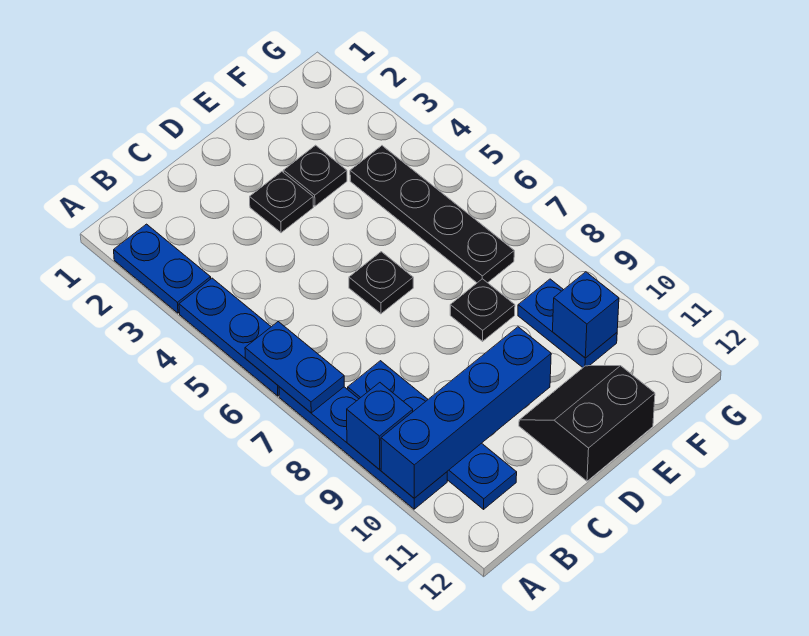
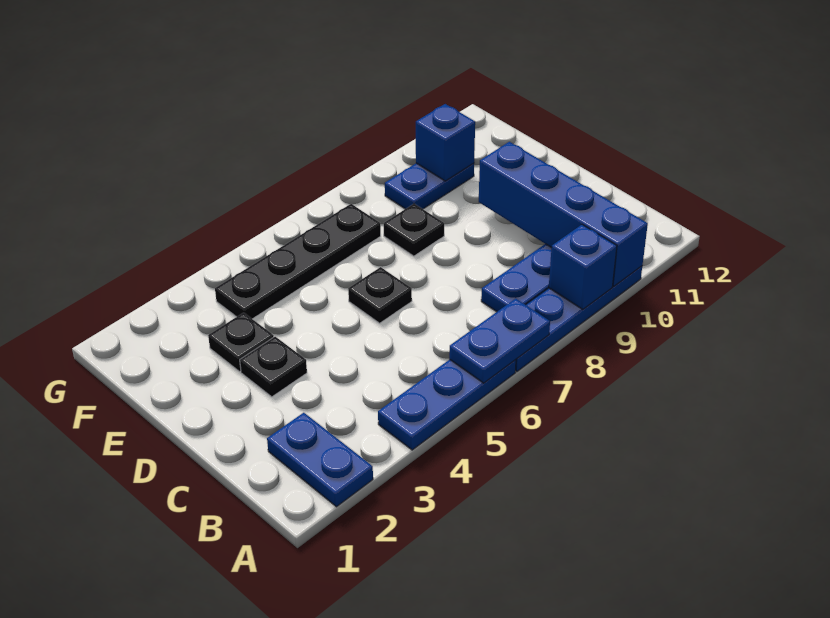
blue plate A2:A3 level 1 -> blue plate A2:B2 level 1
black slope D11:E12 level 1 top 12 -> none

